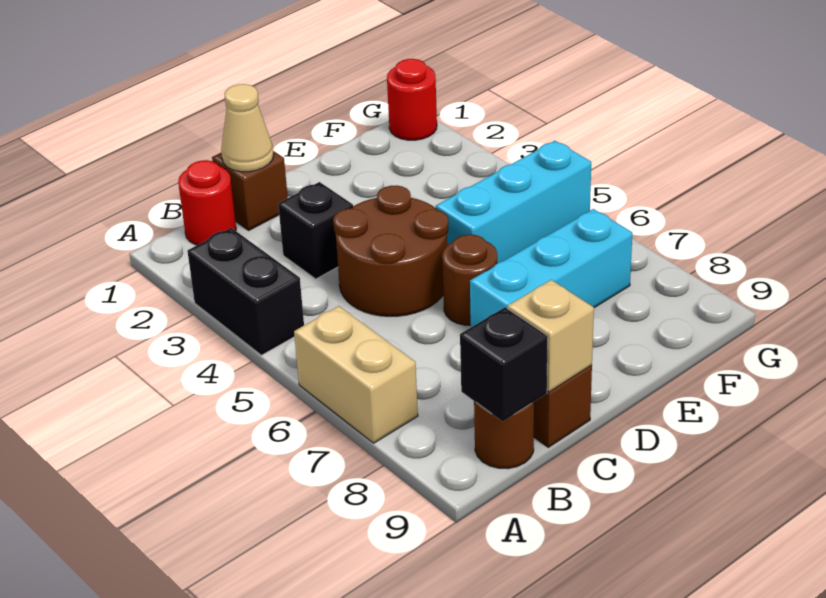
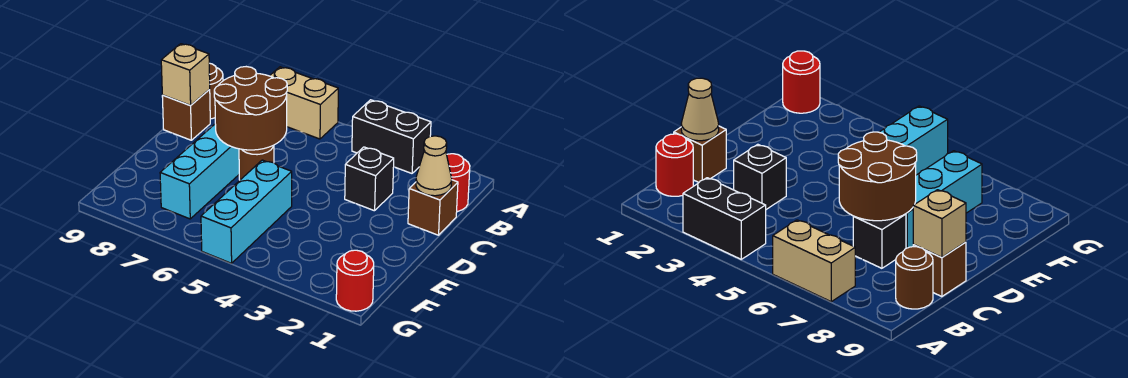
black brick B9 level 2 -> black brick C7 level 1
brown round brick C4:D5 level 1 -> brown round brick C6:D7 level 2

